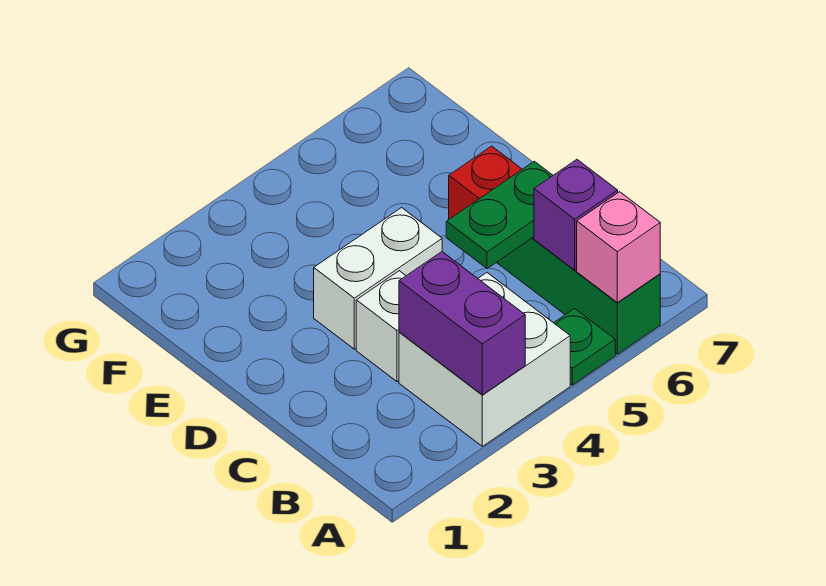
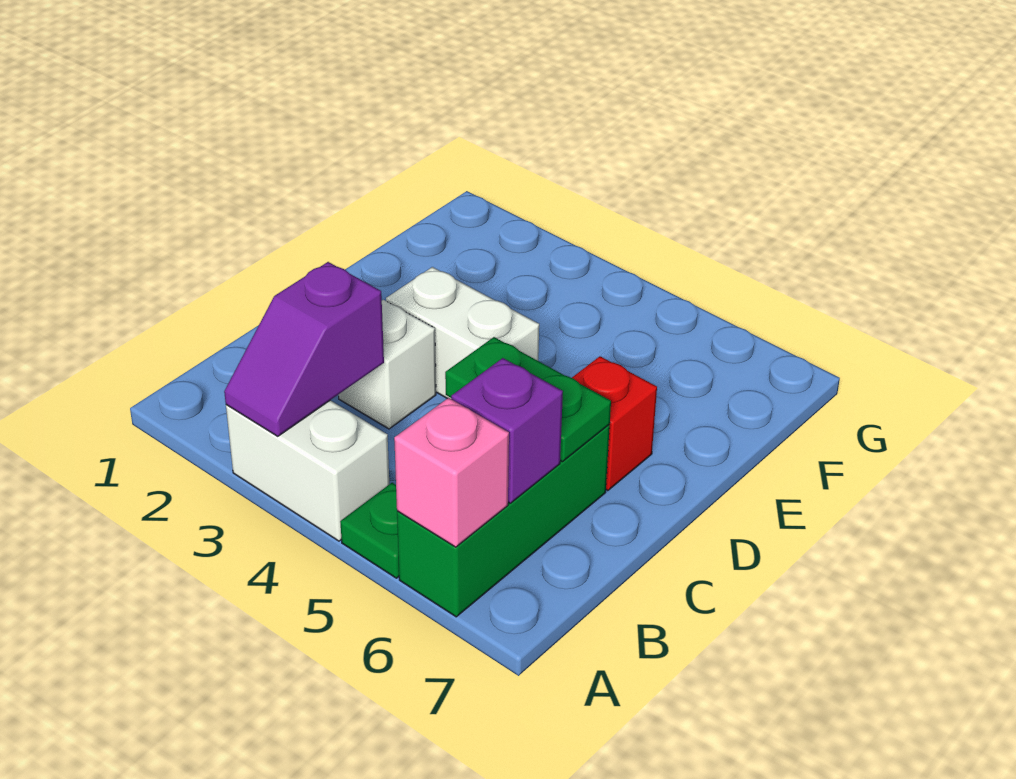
white brick A3:B4 level 1 -> white brick A3:A4 level 1
purple brick A3:B3 level 2 -> purple slope A3:B3 level 2 top B

